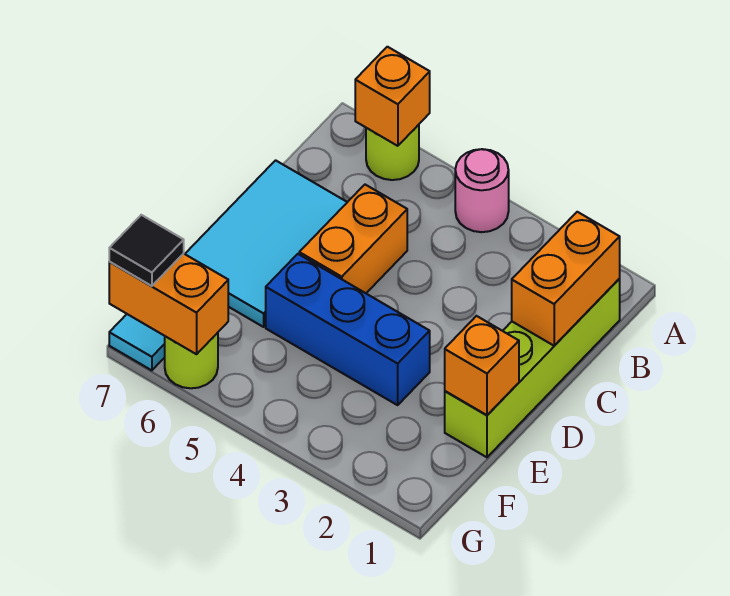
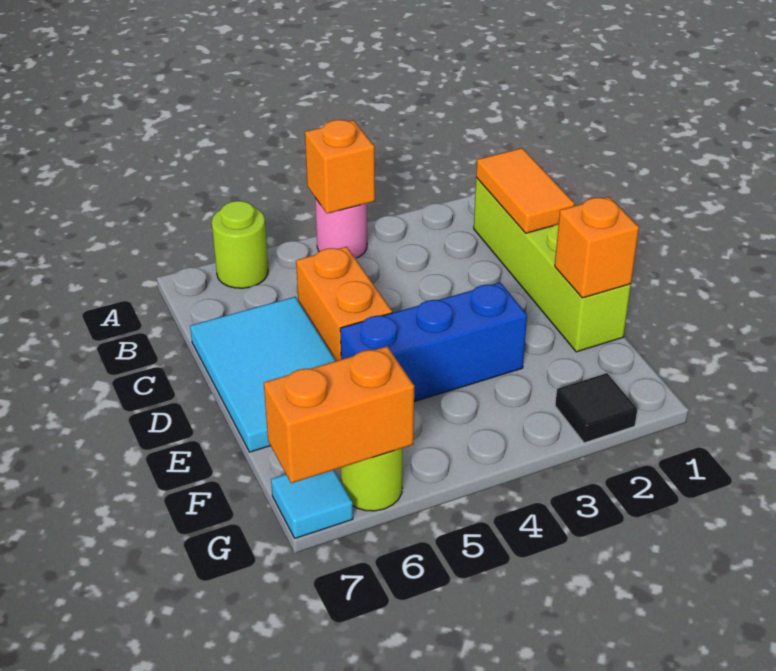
orange brick A6 level 2 -> orange brick A4 level 2
orange brick B1:C1 level 2 -> orange tile B1:C1 level 2
black tile G7 level 3 -> black tile G2 level 1

